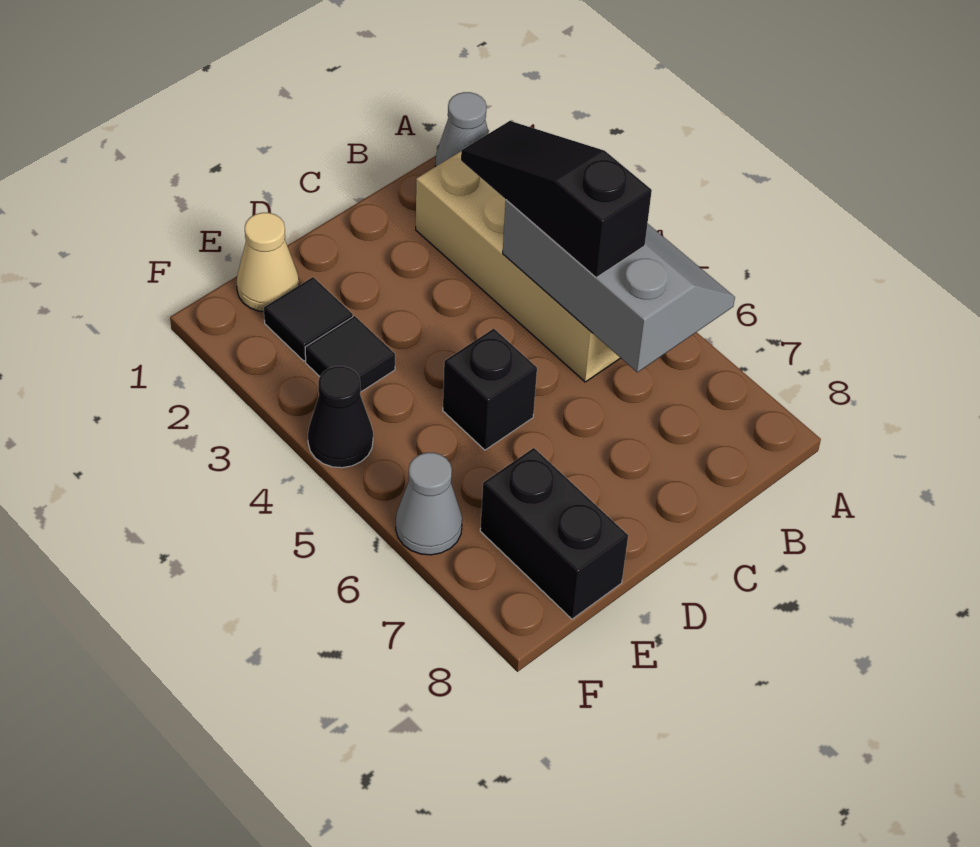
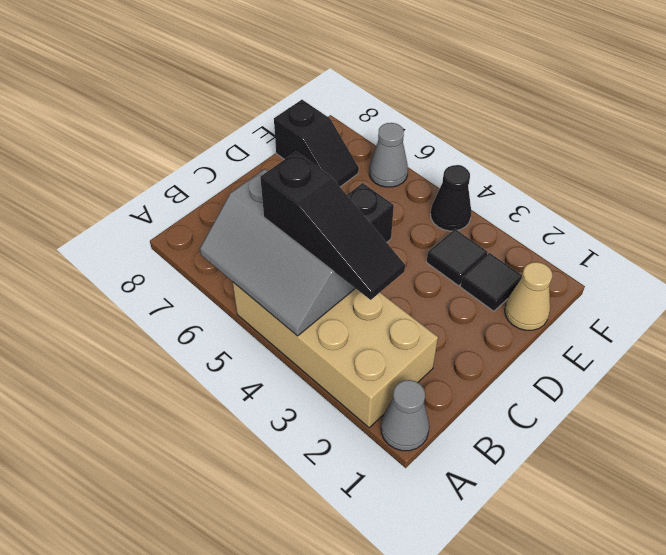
black brick E7:E8 level 1 -> black slope E7:E8 level 1 top 8

